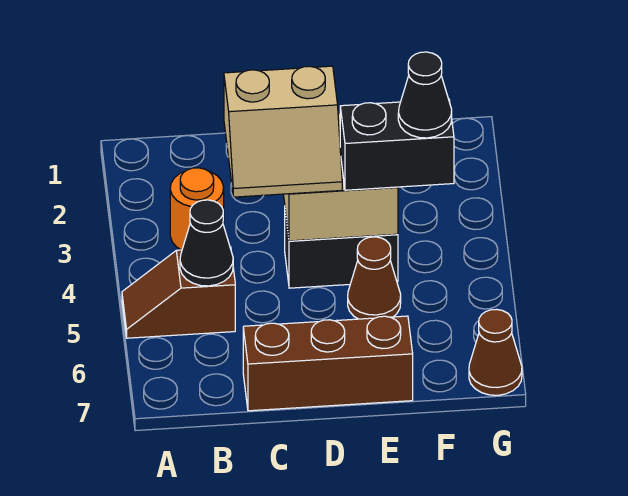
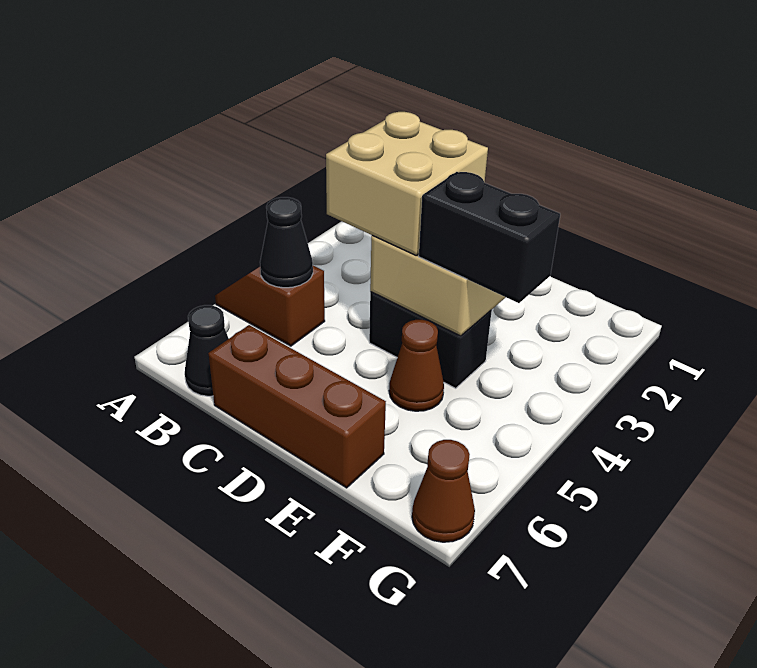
orange round brick B3 level 1 -> none
tan slope C3:D4 level 3 top 3 -> tan brick C3:D4 level 3
black cone F4 level 4 -> black cone B7 level 1

